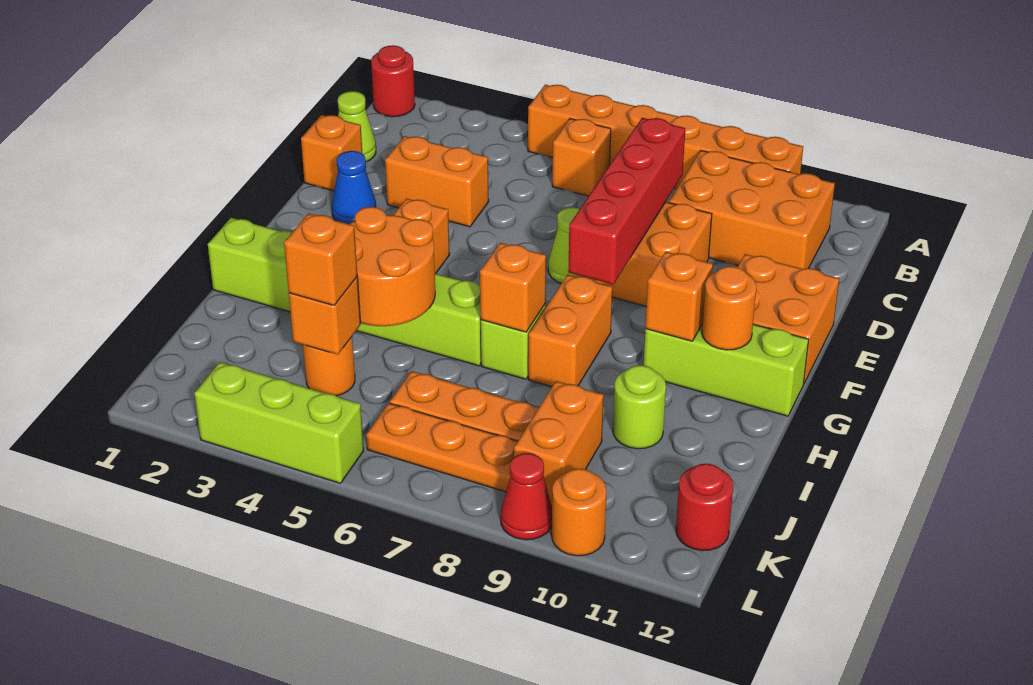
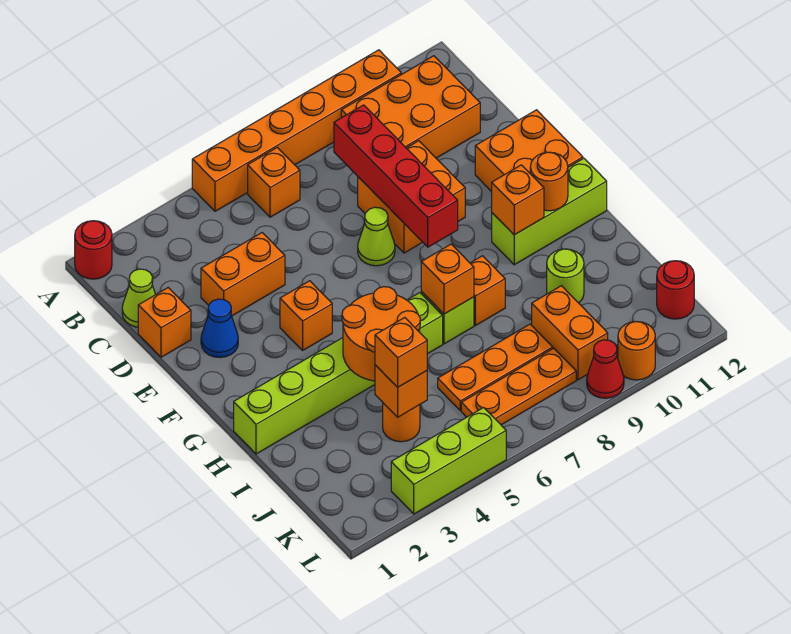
orange brick G8:H8 level 1 -> orange brick H8 level 1

